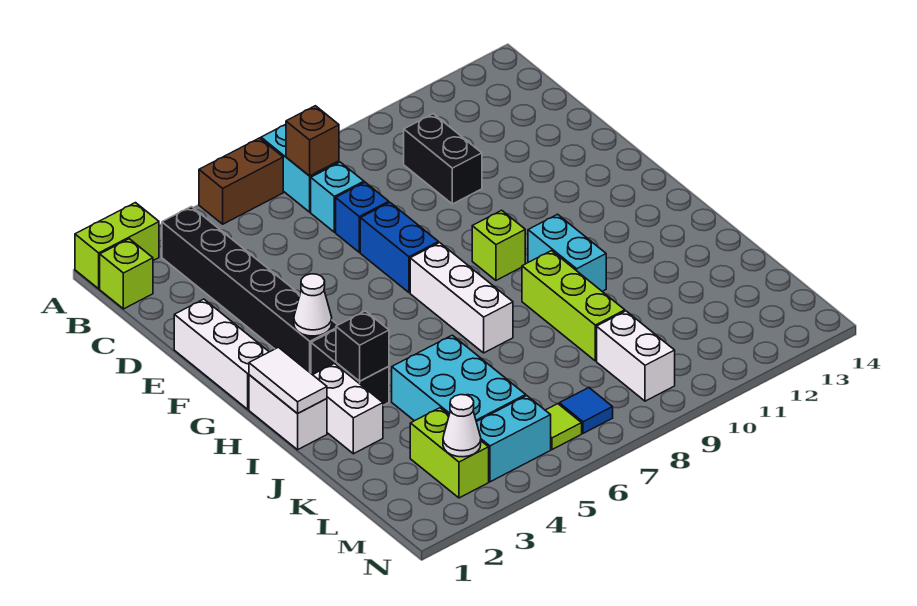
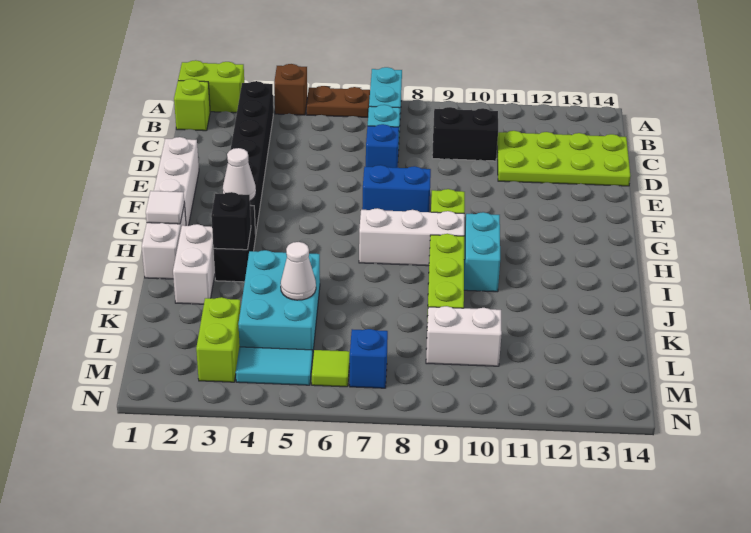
brown brick A5:A6 level 1 -> brown plate A5:A6 level 1
brown brick B7 level 2 -> brown brick A4 level 1
black brick C10:D10 level 1 -> black brick C9:C10 level 1
none -> lime plate C11:D14 level 1
blue brick E7:F7 level 1 -> blue brick F7:F8 level 1
white brick G7:I7 level 1 -> white brick H7:H9 level 1
white tile H1:I1 level 2 -> white tile H1 level 2
white brick L9:M9 level 1 -> white brick L9:L10 level 1
white cone M3 level 2 -> white cone K5 level 2
cyan brick M4:M5 level 1 -> cyan tile M4:M5 level 1
blue tile M7 level 1 -> blue brick M7 level 1

